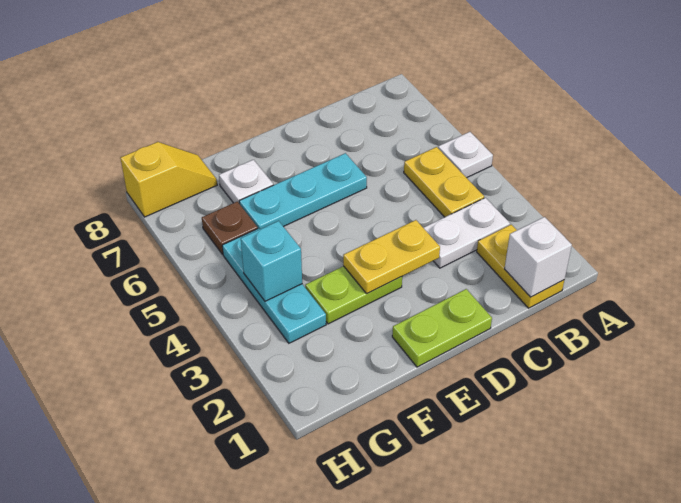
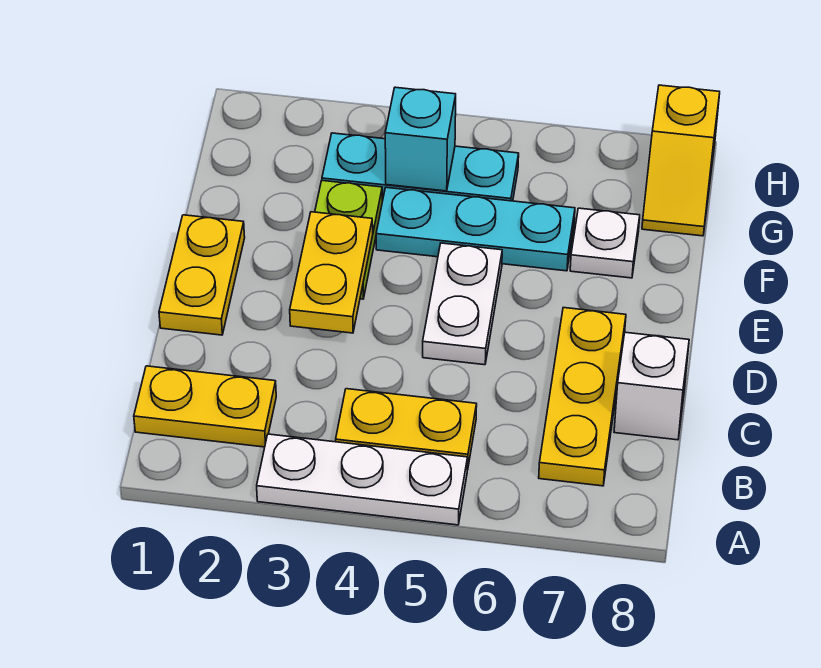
white plate A5 level 1 -> white plate A3:A5 level 1
white brick B1 level 2 -> white brick C8 level 1
white plate B3:C3 level 1 -> white plate D5:E5 level 1
none -> yellow plate B7:D7 level 1
lime plate D1:E1 level 1 -> yellow plate D1:E1 level 1
cyan plate D6:F6 level 1 -> cyan plate F4:F6 level 1
brown plate G6 level 1 -> none

